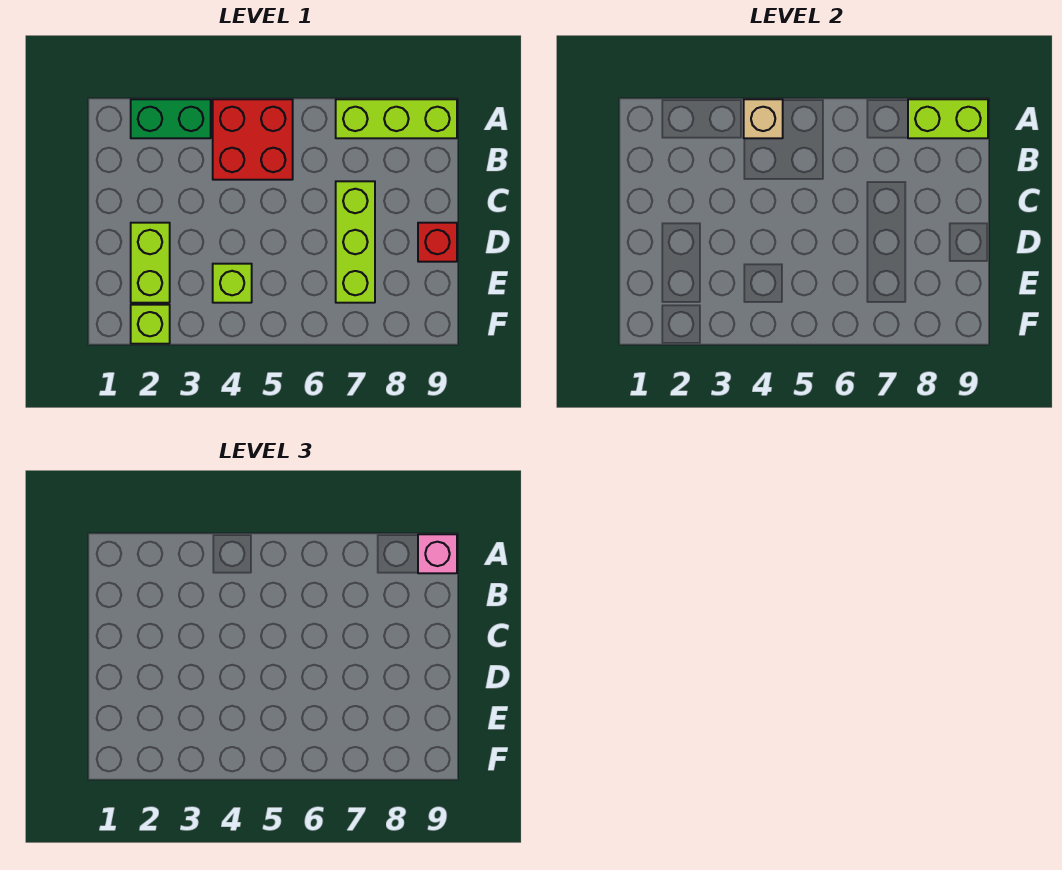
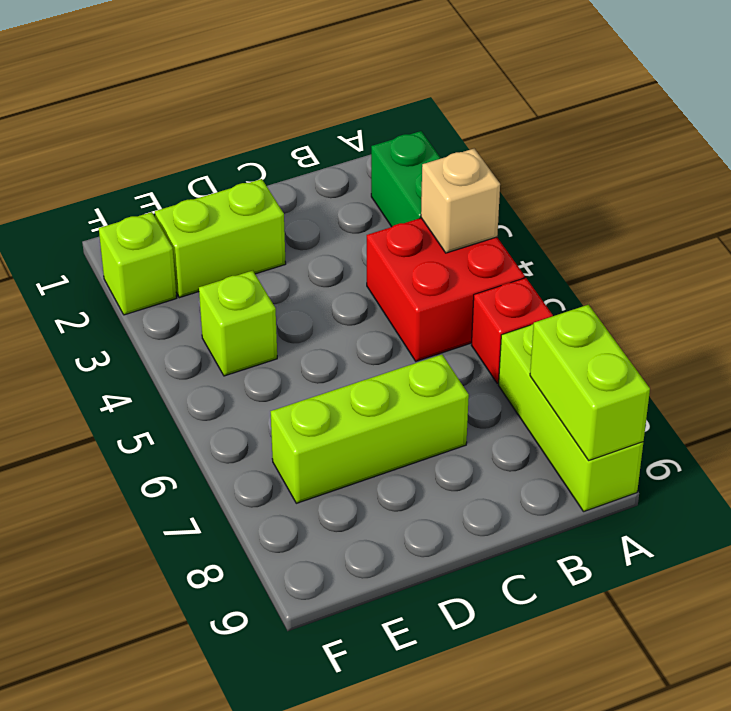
pink brick A9 level 3 -> none
red brick D9 level 1 -> red brick A6 level 1

